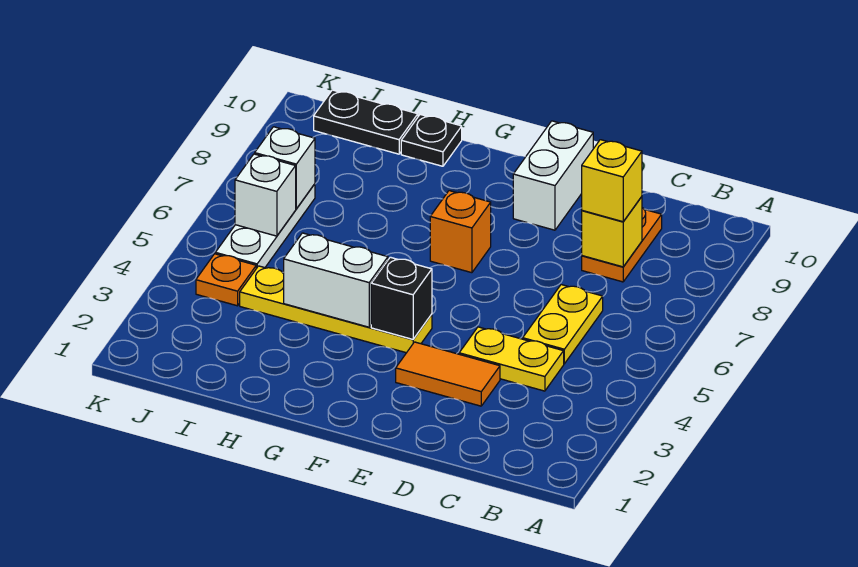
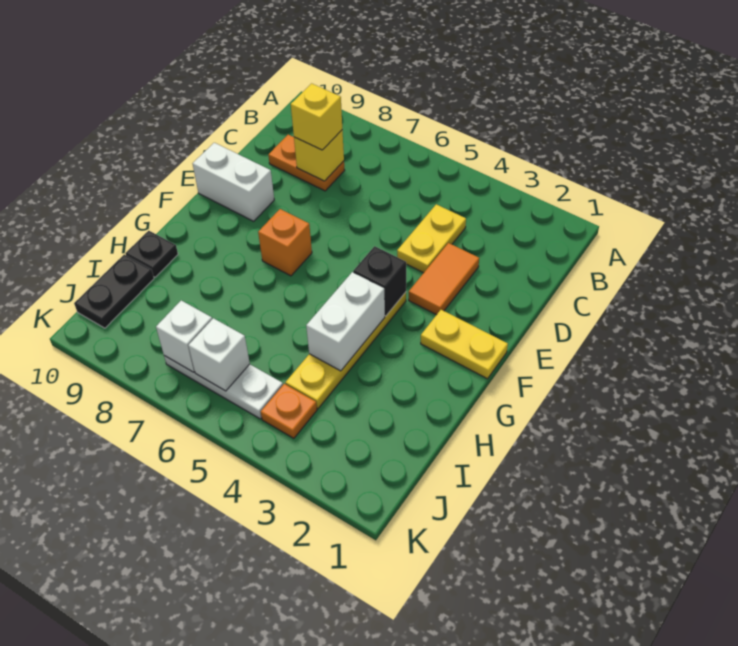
yellow plate C5:C6 level 1 -> yellow plate F1:F2 level 1

